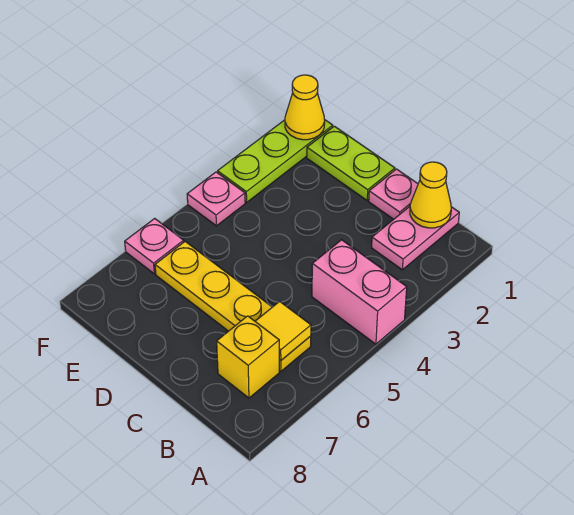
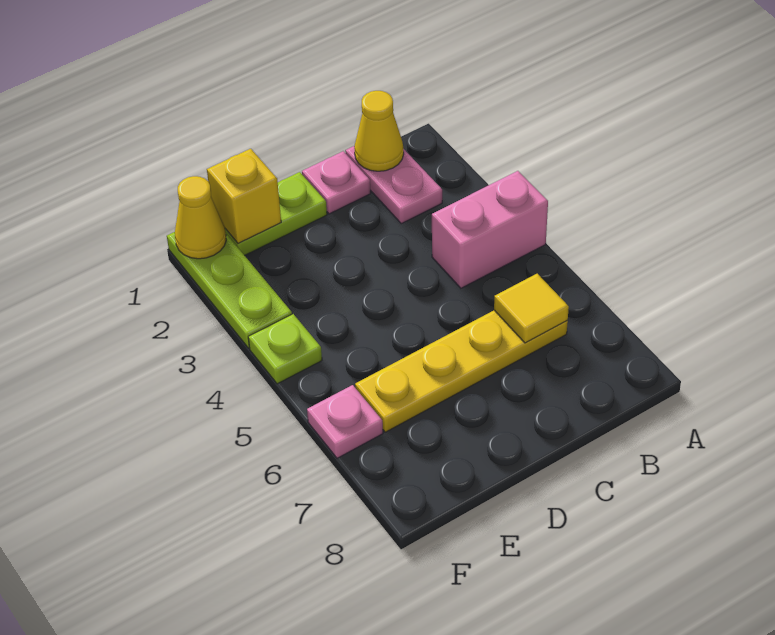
yellow brick B7 level 1 -> yellow brick E1 level 2
pink plate F4 level 1 -> lime plate F4 level 1

